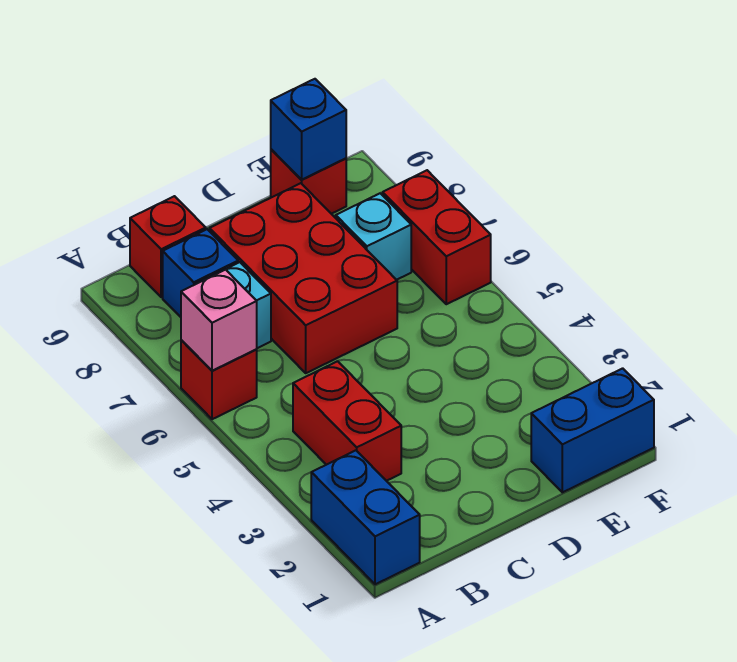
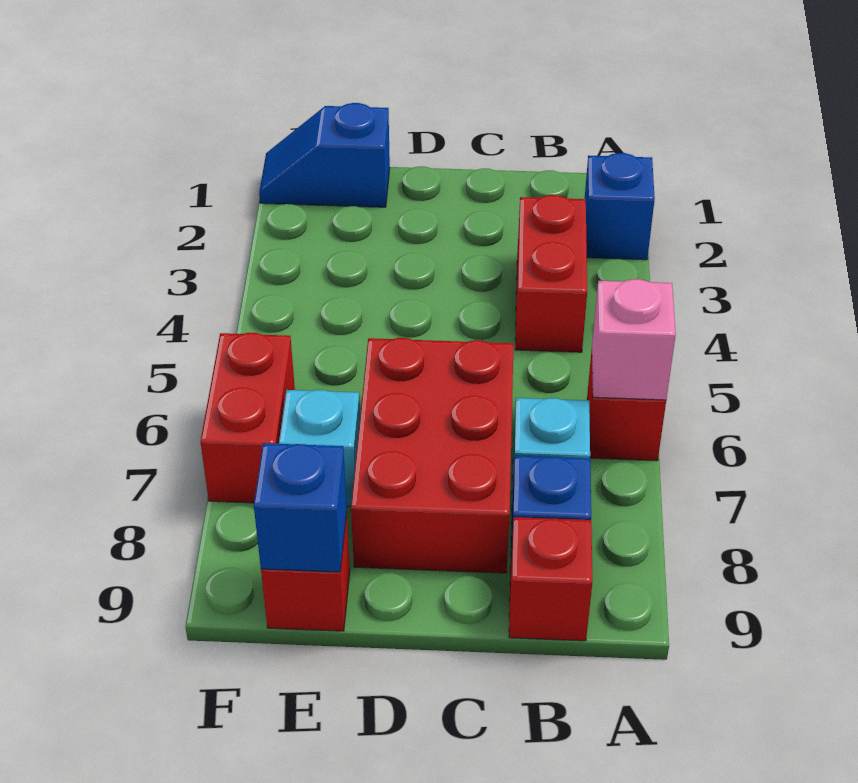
blue brick A1:A2 level 1 -> blue brick A2 level 1
blue brick E1:F1 level 1 -> blue slope E1:F1 level 1 top E

